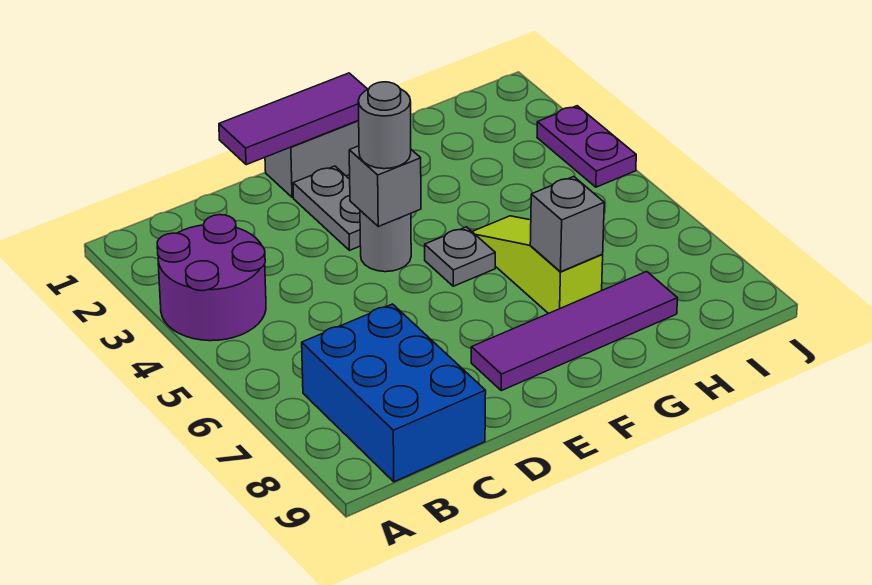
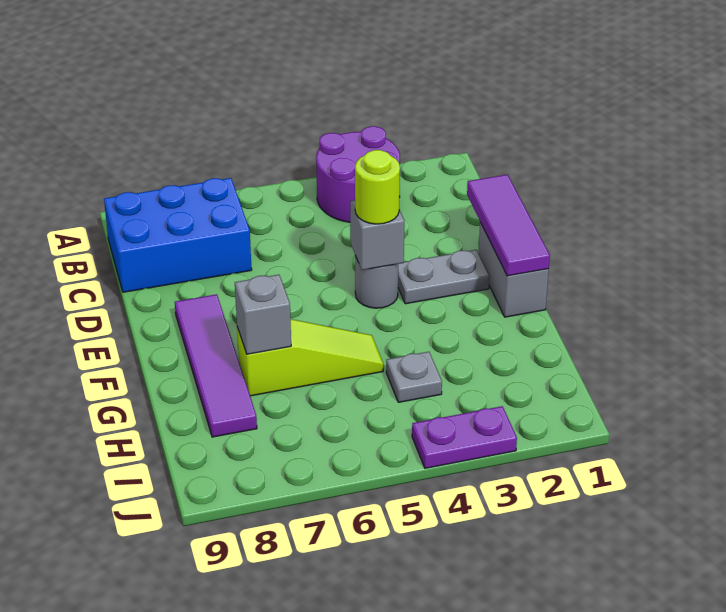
grey round brick E4 level 3 -> lime round brick E4 level 3
grey plate F5 level 1 -> grey plate H4 level 1

